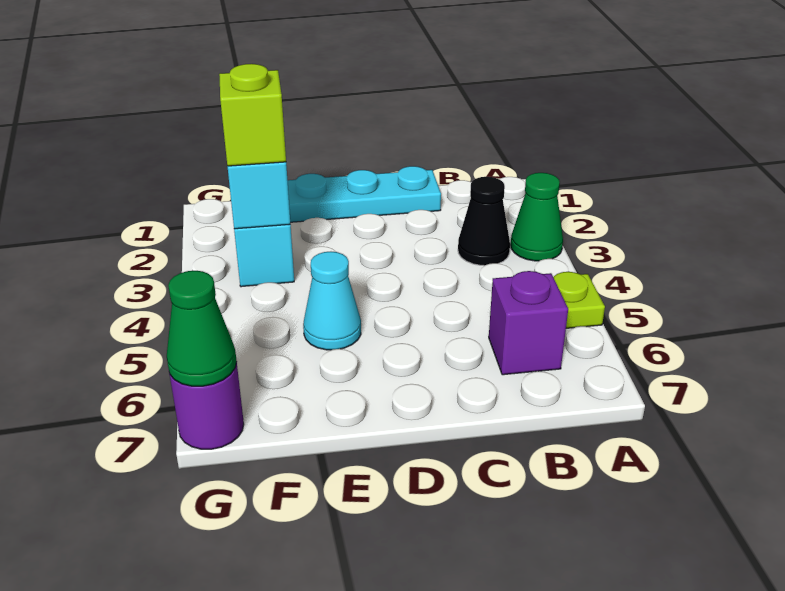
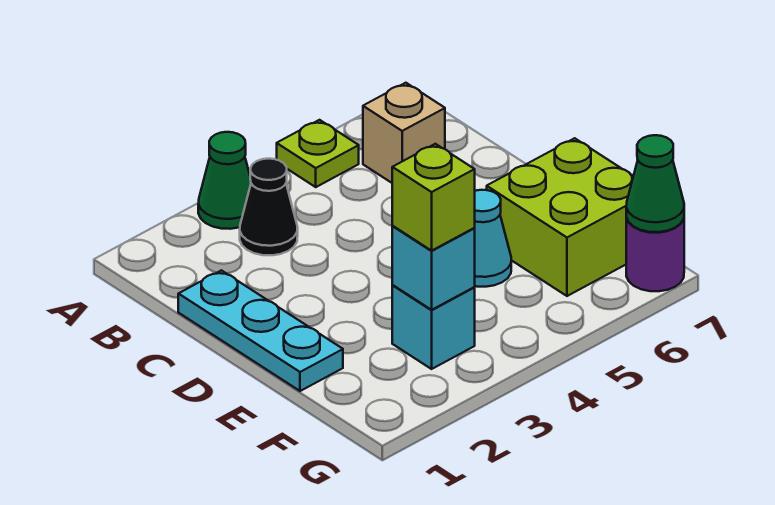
purple brick B6 level 1 -> tan brick B6 level 1
none -> lime brick E6:F7 level 1

